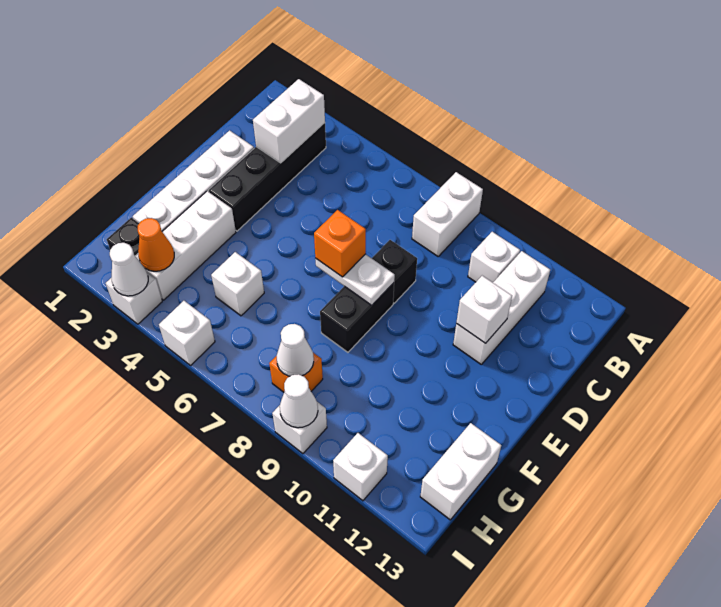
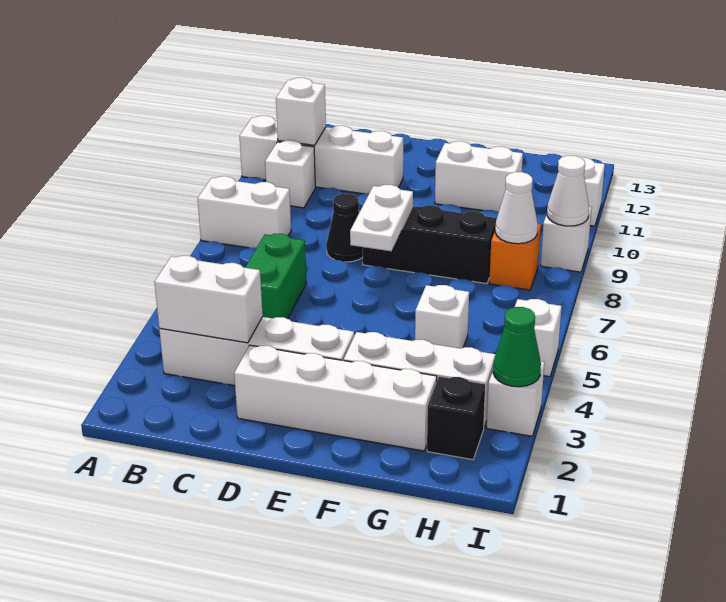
black brick B3:E3 level 1 -> white brick B3:E3 level 1
white brick B11:D11 level 1 -> white brick A11:D11 level 1
none -> green brick C5:C6 level 1
black brick D8 level 1 -> black cone D8 level 1
white brick D11 level 2 -> white brick B11 level 2
orange brick E7 level 3 -> none
black brick E8:F8 level 1 -> black brick E8:G8 level 1
white brick G13:H13 level 1 -> white brick F11:G11 level 1
orange cone H3 level 2 -> none
white cone I3 level 2 -> green cone I3 level 2

